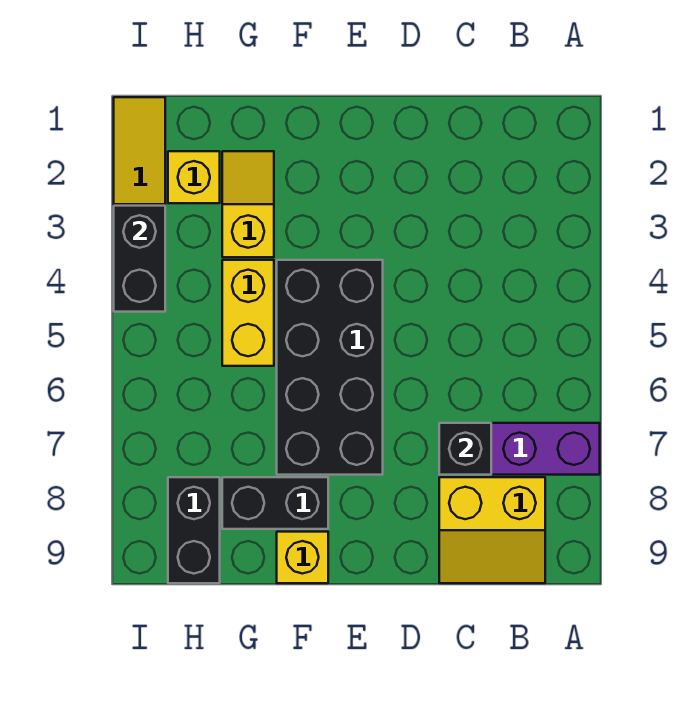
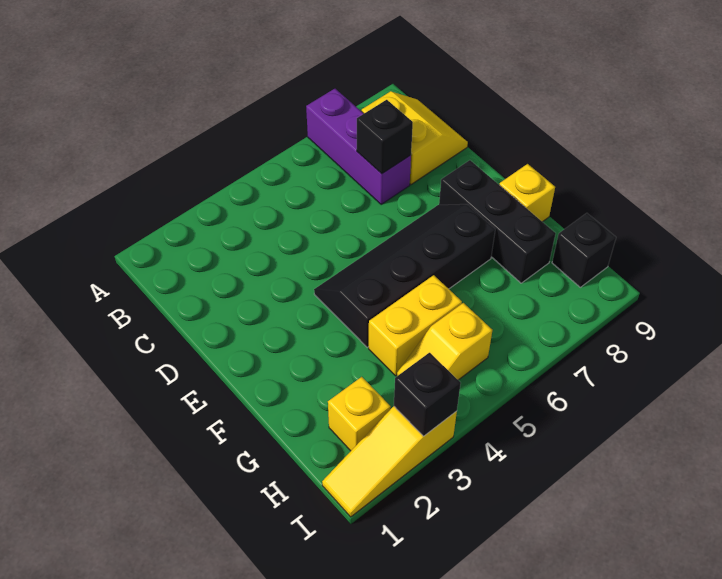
black brick E4:F7 level 1 -> black slope E4:F7 level 1 top F
black brick F8:G8 level 1 -> black brick E8:G8 level 1
yellow slope G2:G3 level 1 top 3 -> yellow slope H4:H5 level 1 top 5
black brick H8:H9 level 1 -> black brick H9 level 1
black brick I3:I4 level 2 -> black brick I3 level 2

